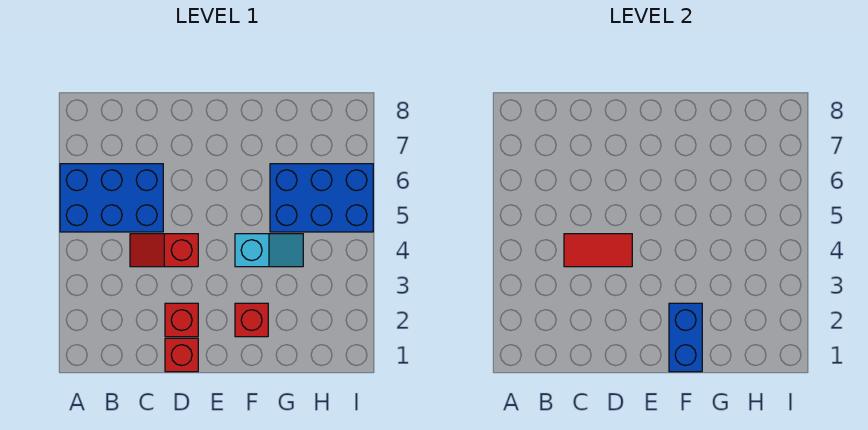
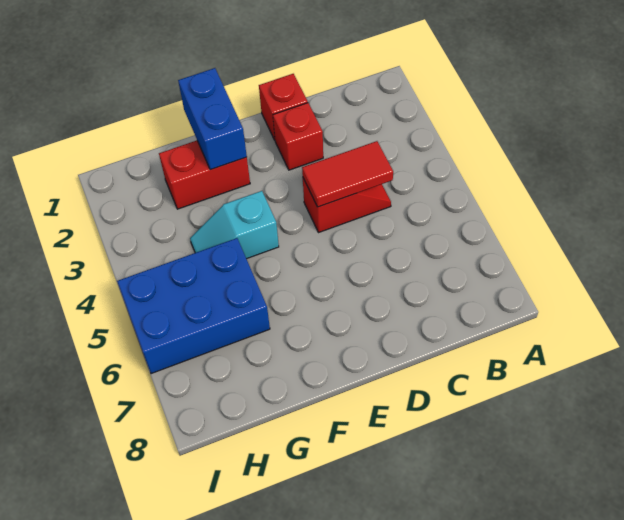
blue brick A5:C6 level 1 -> none
red brick F2 level 1 -> red brick F2:G2 level 1

